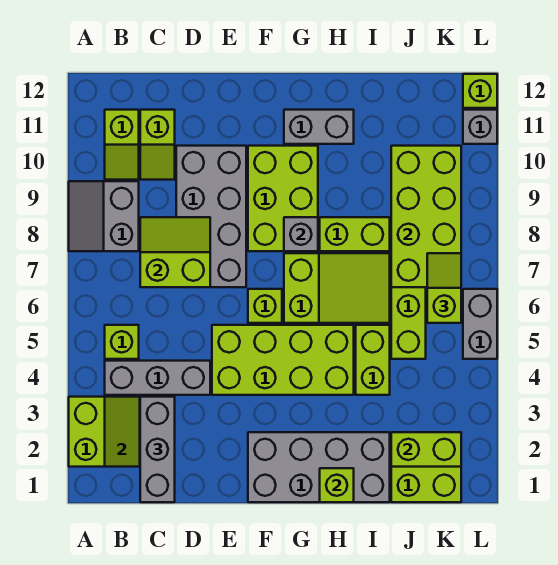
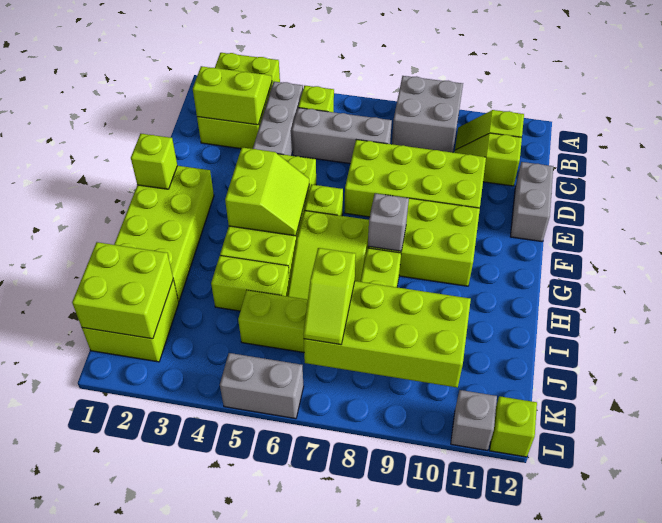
grey slope A8:B9 level 1 top B -> grey brick A8:B9 level 1
grey brick C1:C3 level 3 -> grey brick C5:C7 level 1
lime slope C7:D8 level 2 top 7 -> lime slope F4:G5 level 2 top 4
grey brick D7:E10 level 1 -> lime brick D7:E10 level 1
grey brick F1:I2 level 1 -> lime brick F1:I2 level 1
grey brick G11:H11 level 1 -> grey brick D12:E12 level 1
lime brick H1 level 2 -> lime brick F1 level 2
lime brick J2:K2 level 2 -> lime brick J1:K2 level 2
lime slope K6:K7 level 3 top 6 -> lime slope J7:K7 level 3 top J

